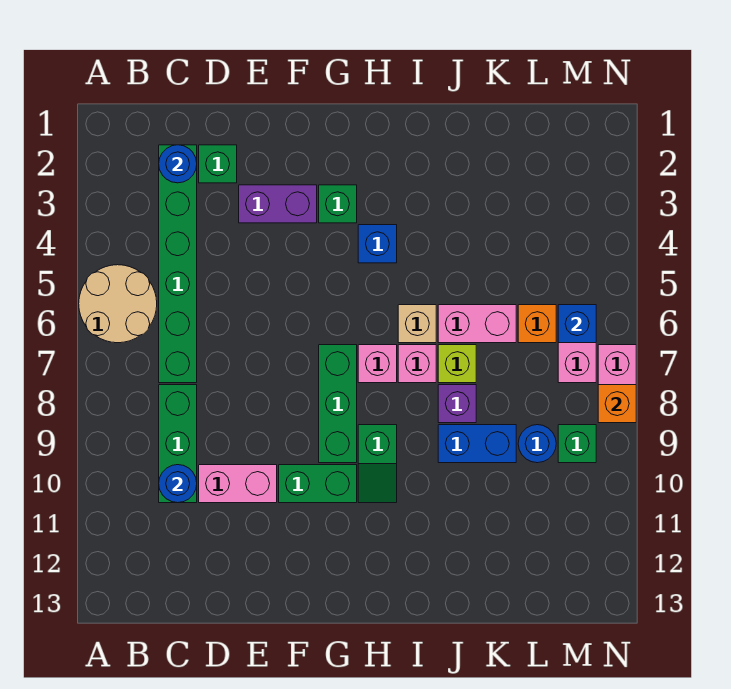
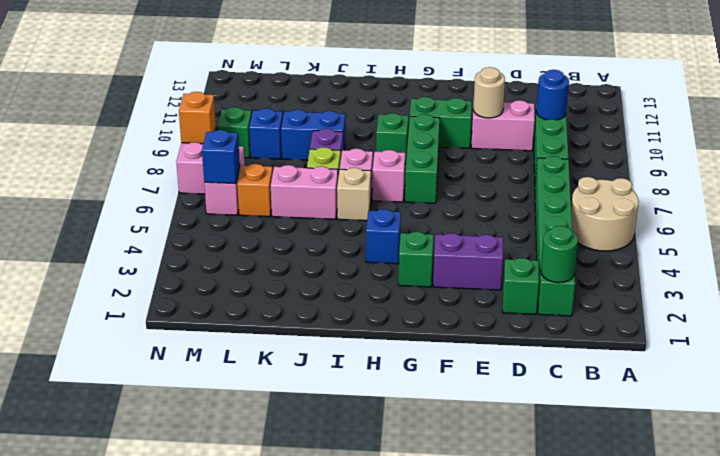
blue round brick C2 level 2 -> green round brick C2 level 2
none -> tan round brick E10 level 2
blue round brick L9 level 1 -> blue brick L9 level 1

